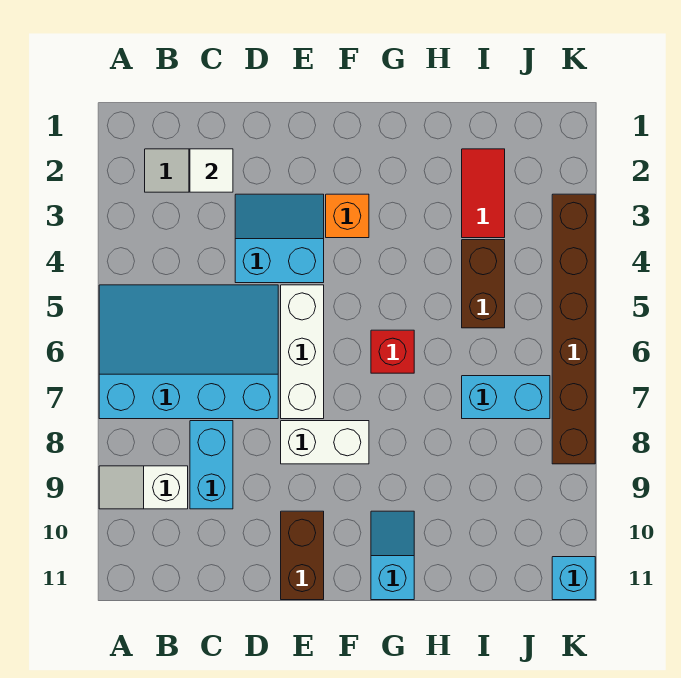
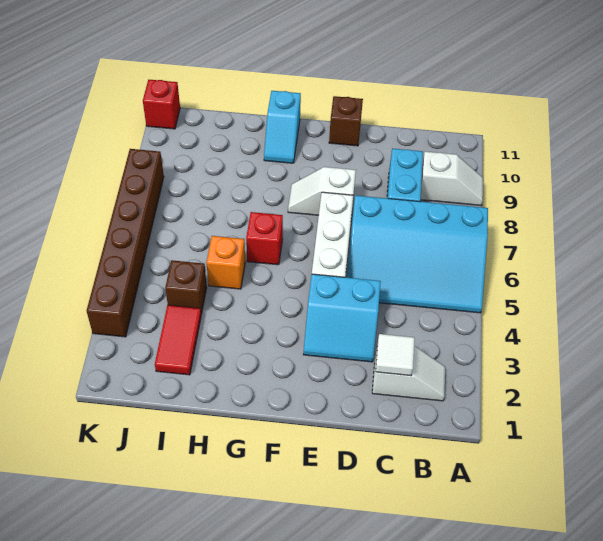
white brick E8:F8 level 1 -> white slope E8:F8 level 1 top E
brown brick E10:E11 level 1 -> brown brick E11 level 1
orange brick F3 level 1 -> orange brick H5 level 1
brown brick I4:I5 level 1 -> brown brick I4 level 1
cyan brick I7:J7 level 1 -> none
cyan brick K11 level 1 -> red brick K11 level 1

